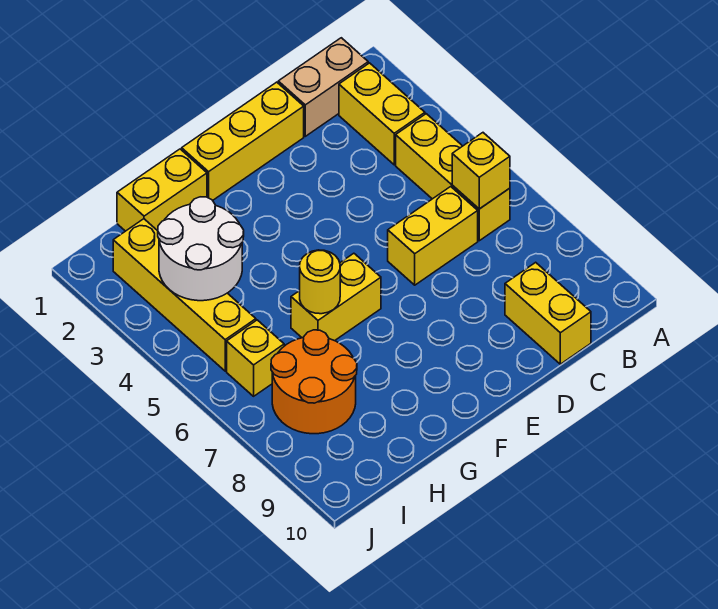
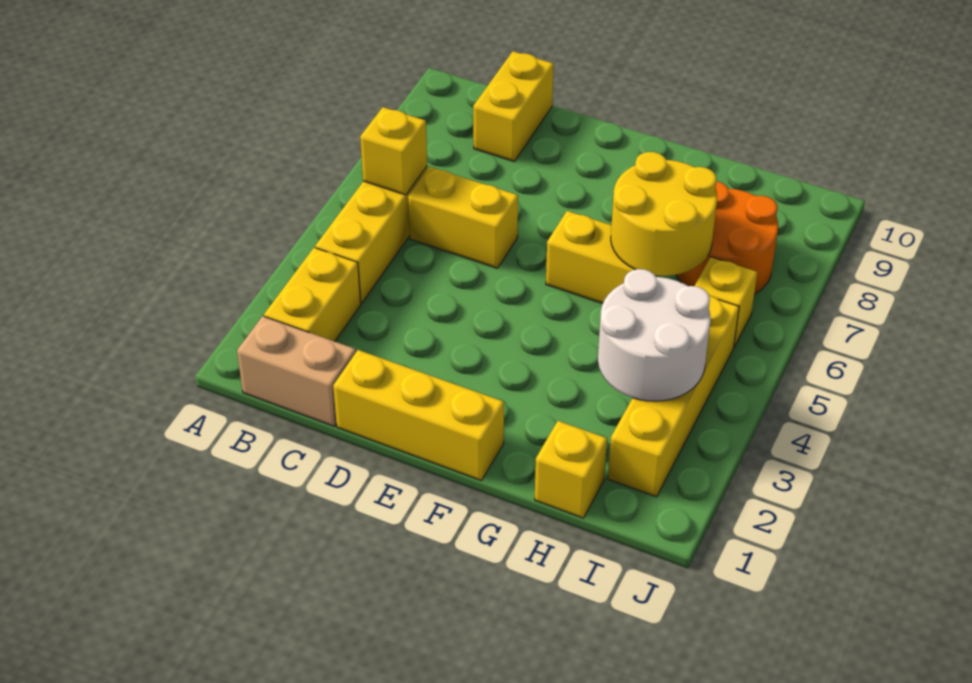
yellow brick G1:H1 level 1 -> yellow brick H1 level 1
yellow round brick G6 level 2 -> yellow round brick G6:H7 level 2

